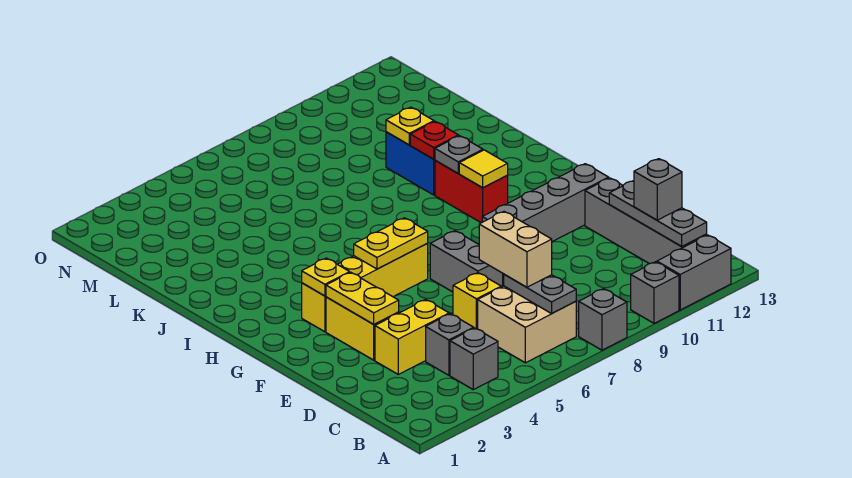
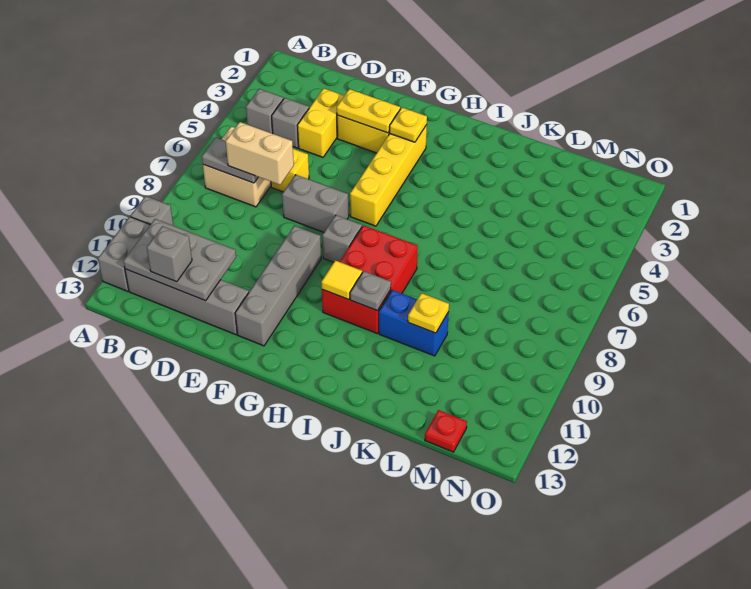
grey brick A8 level 1 -> grey brick G8 level 1
grey plate B12:D12 level 2 -> grey plate B11:D12 level 2
yellow plate G5:G6 level 2 -> none
red brick H10:I10 level 1 -> red brick H8:I10 level 1
red plate J10 level 2 -> red plate M13 level 1

